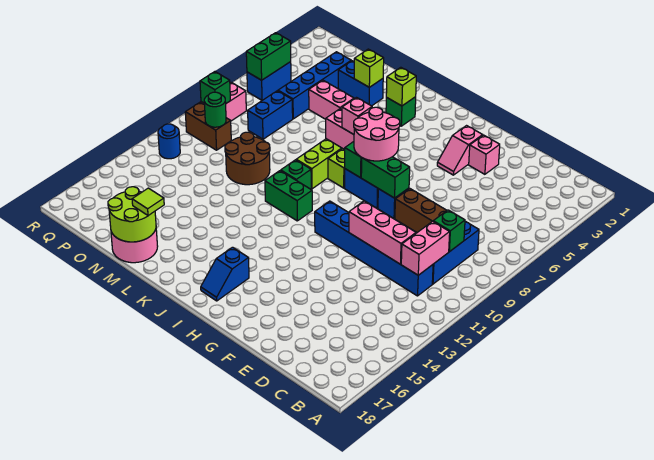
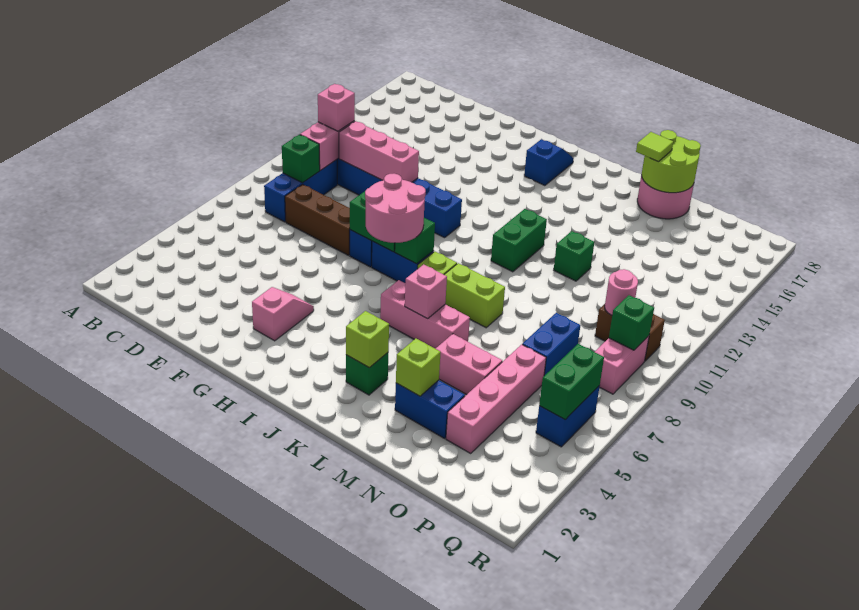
pink brick F3 level 1 -> pink brick C11 level 3
green brick J11:K11 level 1 -> green brick K11:K12 level 1
lime brick K8:K9 level 1 -> lime brick K8:L8 level 1
green brick K10 level 1 -> green brick M12 level 1
brown round brick M10:N11 level 1 -> none
blue brick O3:O6 level 1 -> pink brick O3:O6 level 1
green round brick P10 level 2 -> pink round brick P10 level 2
blue round brick Q12 level 1 -> none

